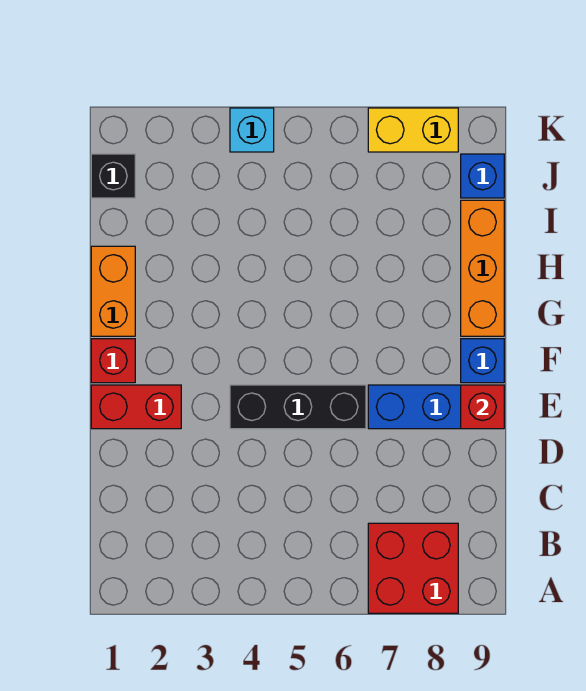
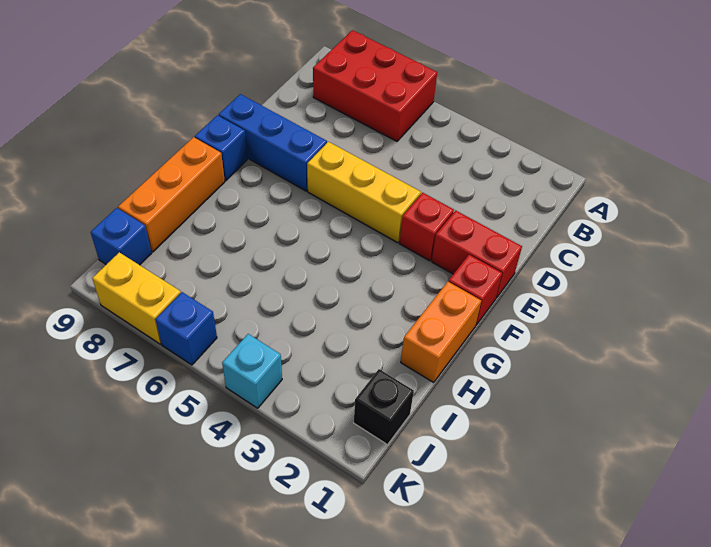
red brick A7:B8 level 1 -> red brick A6:B8 level 1
black brick E4:E6 level 1 -> yellow brick E4:E6 level 1
red brick E9 level 2 -> red brick E3 level 1
none -> blue brick K6 level 1

